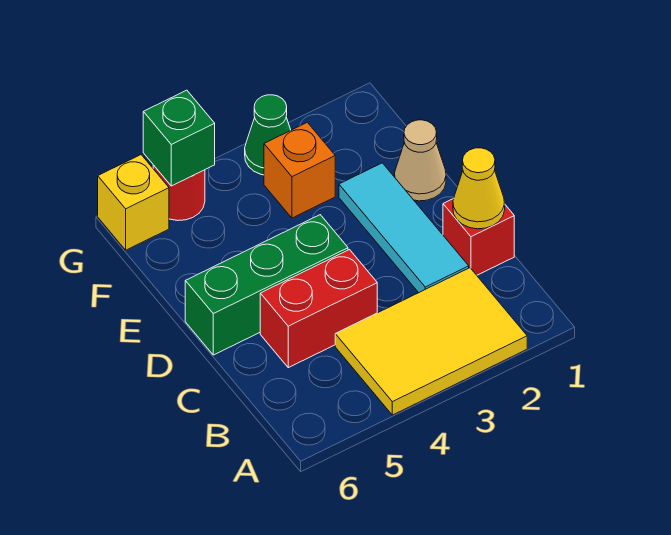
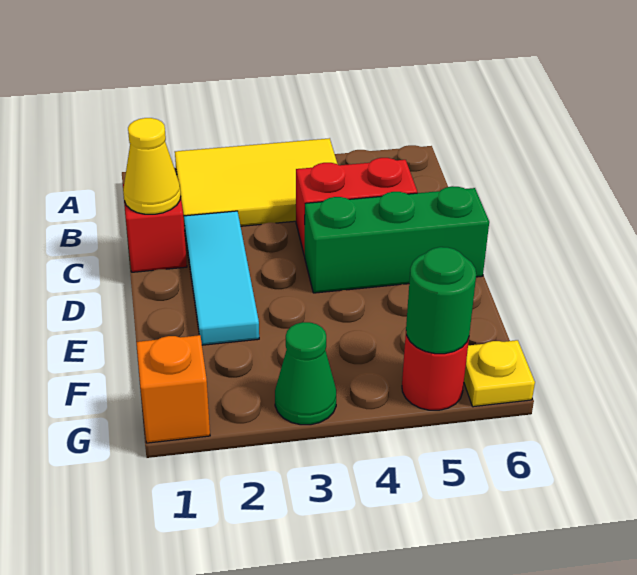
tan cone E1 level 1 -> none
orange brick F3 level 1 -> orange brick G1 level 1
green brick G5 level 2 -> green round brick G5 level 2
yellow brick G6 level 1 -> yellow plate G6 level 1

